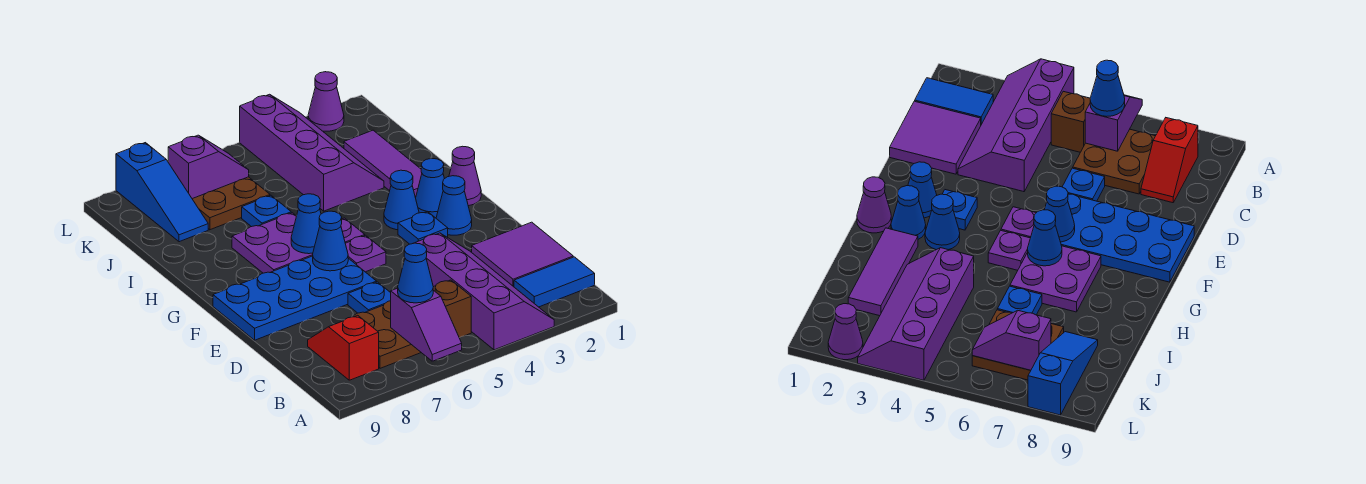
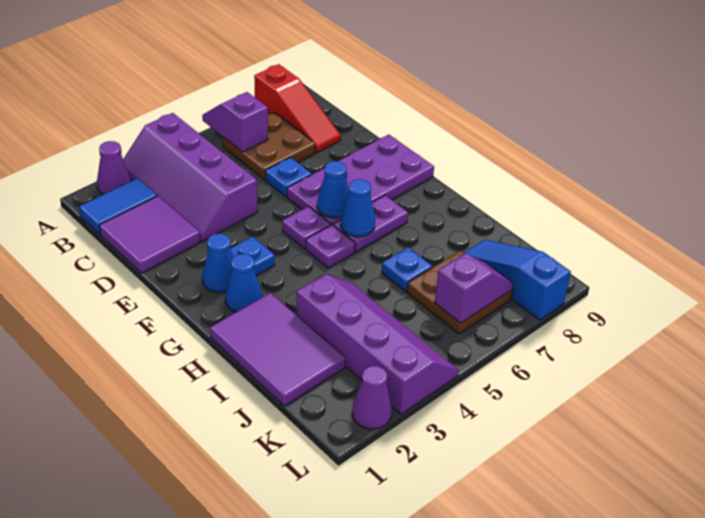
brown brick B5 level 1 -> none
blue cone B6 level 3 -> none
red slope B8:C8 level 1 top B -> red slope A8:C8 level 1 top A
blue plate E6:F9 level 1 -> purple plate E6:F9 level 1
purple cone G1 level 1 -> purple cone A2 level 1
blue cone G3 level 1 -> none
purple plate G6:H7 level 1 -> purple plate G6:G7 level 1
purple tile H2:J2 level 1 -> purple tile H1:J2 level 1
purple slope I3:L4 level 1 top 4 -> purple slope I3:L4 level 1 top 3
purple slope K6:K7 level 2 top 7 -> purple slope K6:K7 level 2 top 6

